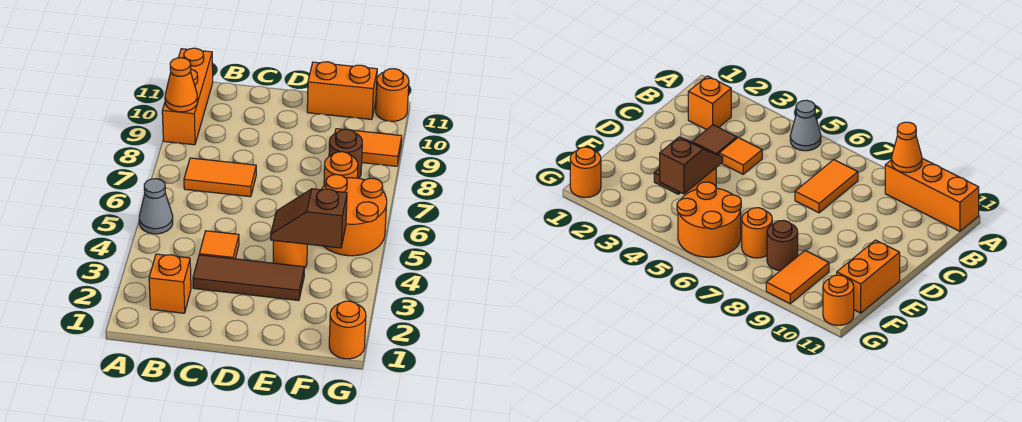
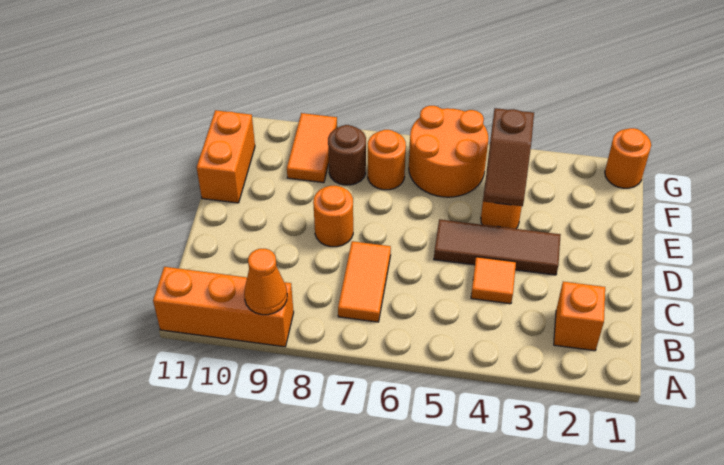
grey cone A5 level 1 -> none
brown tile C3:E3 level 1 -> brown tile D3:D5 level 1
orange round brick G11 level 1 -> orange round brick D8 level 1

